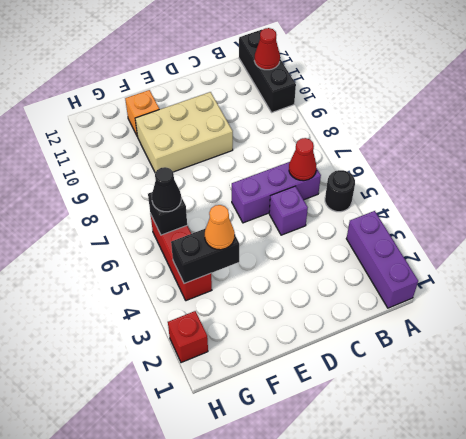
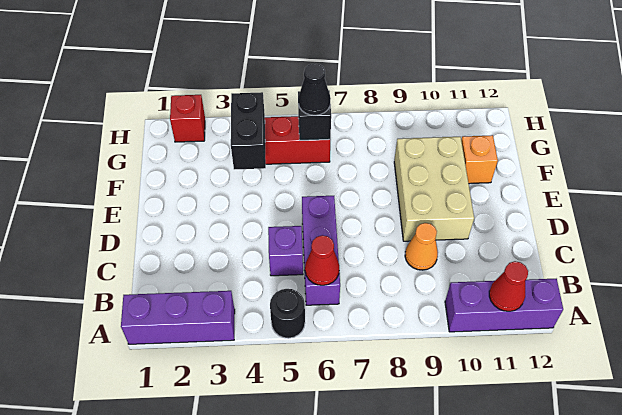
black brick A10:A12 level 1 -> purple brick A10:A12 level 1
orange cone F4 level 3 -> orange cone C9 level 1

